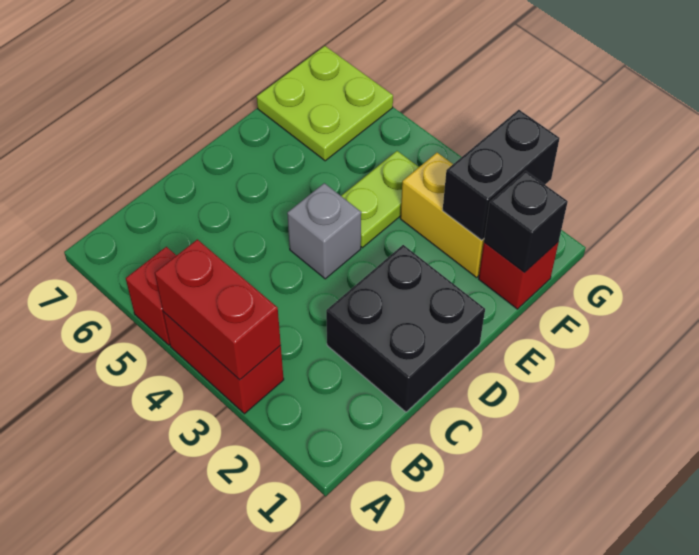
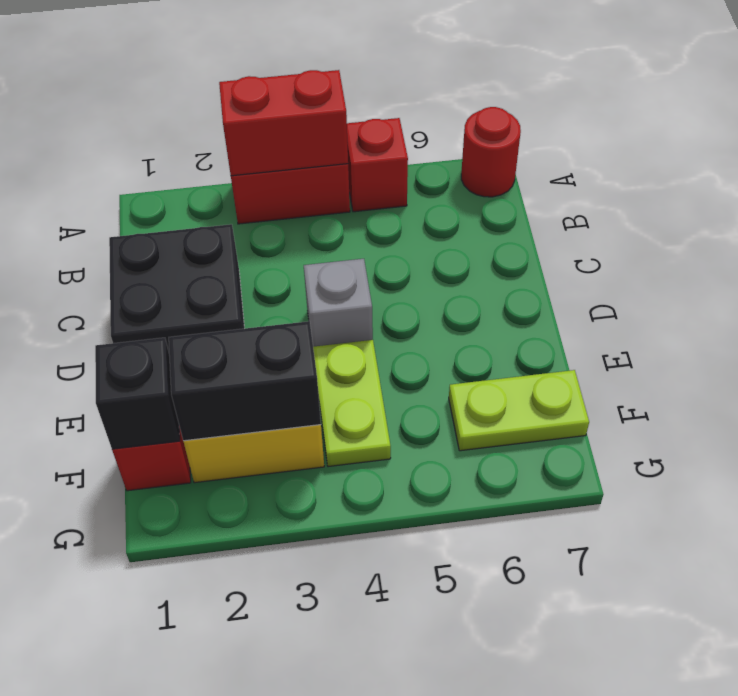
none -> red round brick A7 level 1
black brick F2:G2 level 2 -> black brick F2:F3 level 2
lime plate F6:G7 level 1 -> lime plate F6:F7 level 1

